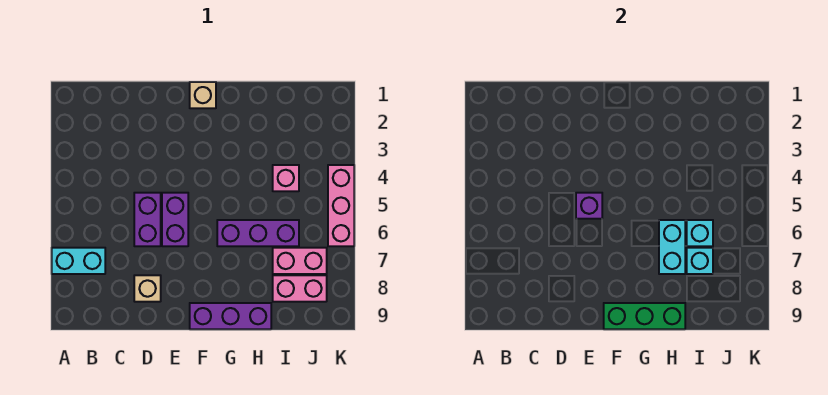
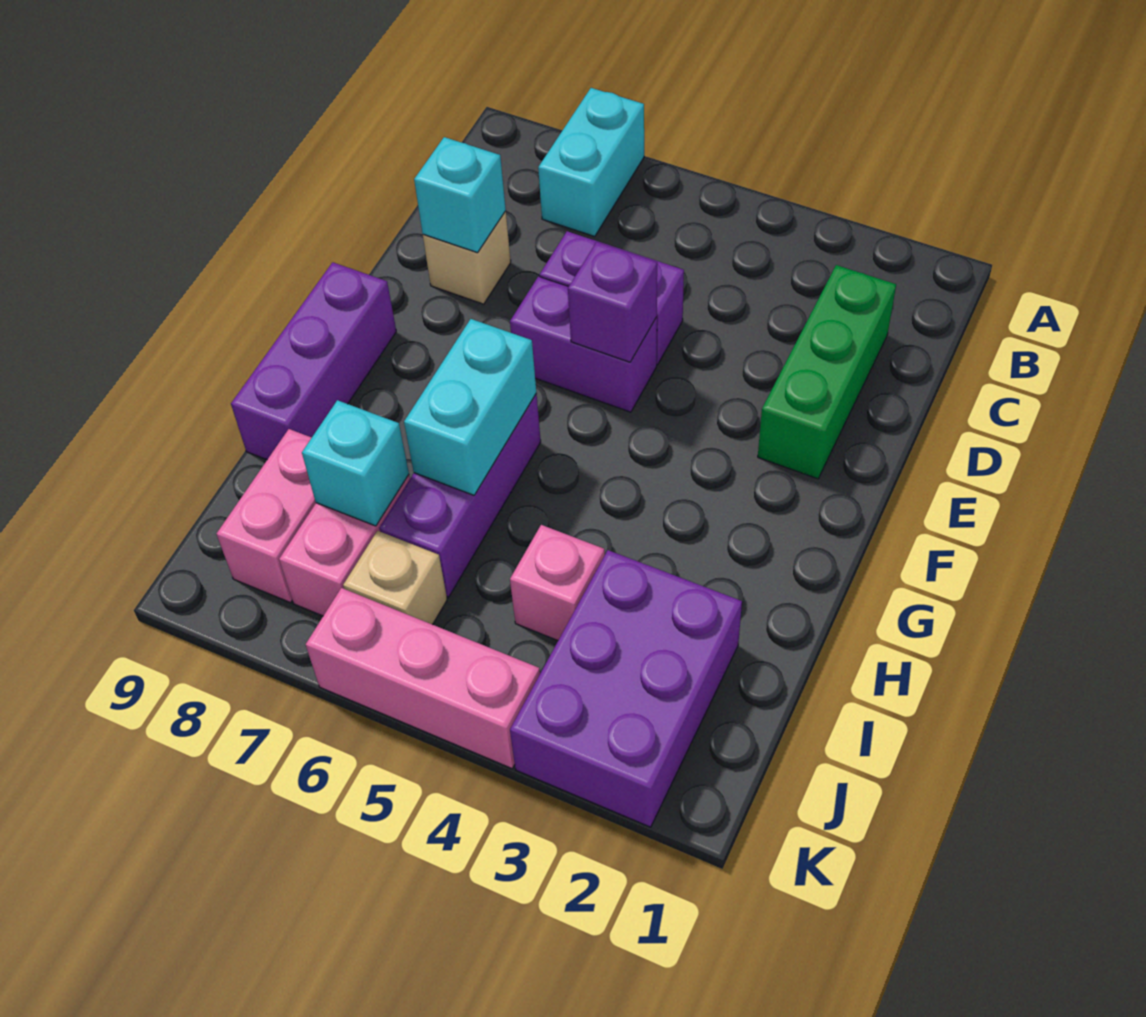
tan brick F1 level 1 -> tan brick J6 level 1
green brick F9:H9 level 2 -> green brick C2:E2 level 1
cyan brick H6:H7 level 2 -> cyan brick G6:H6 level 2
none -> purple brick I2:K3 level 1
cyan brick I6 level 2 -> cyan brick D8 level 2

